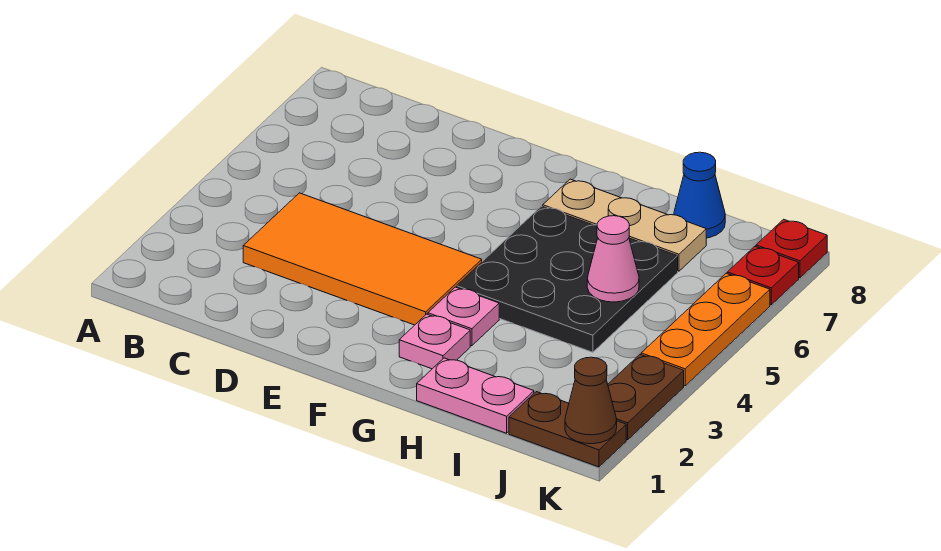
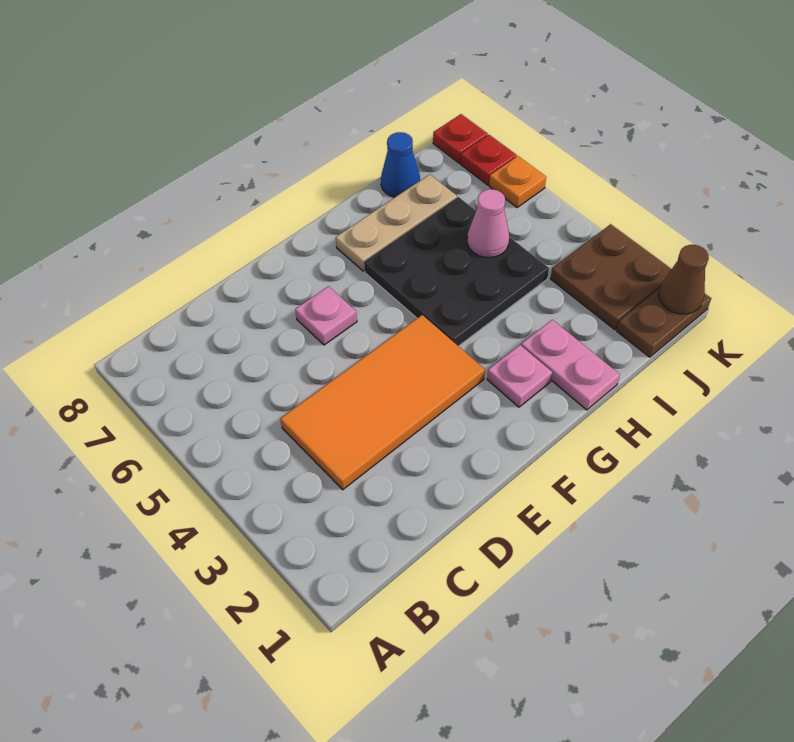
pink plate G3 level 1 -> pink plate E6 level 1
pink plate H1:I1 level 1 -> pink plate H1:H2 level 1
brown plate K2:K3 level 1 -> brown plate J2:K3 level 1
orange plate K4:K6 level 1 -> orange plate K6 level 1

